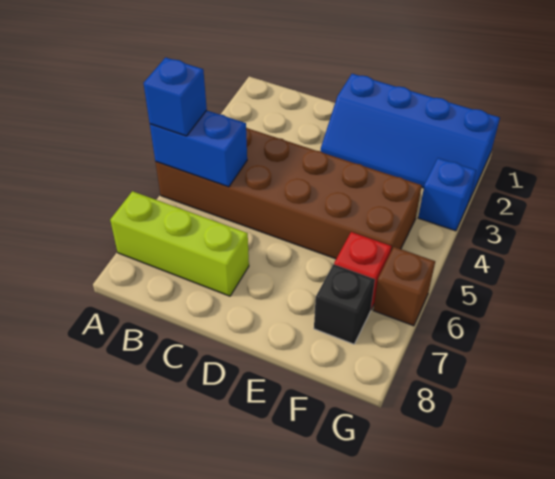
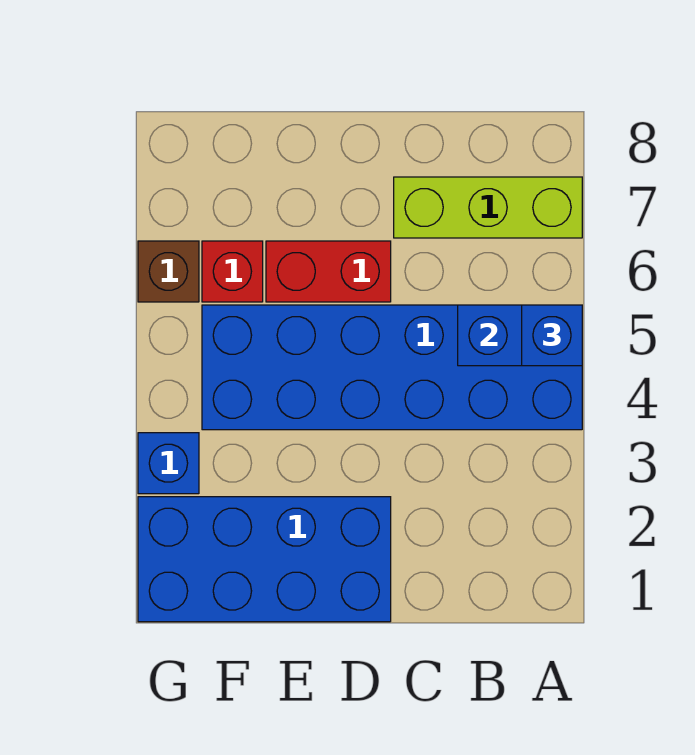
brown brick A4:F5 level 1 -> blue brick A4:F5 level 1
blue slope D1:G2 level 1 top 1 -> blue brick D1:G2 level 1
none -> red brick D6:E6 level 1
black brick F7 level 1 -> none

